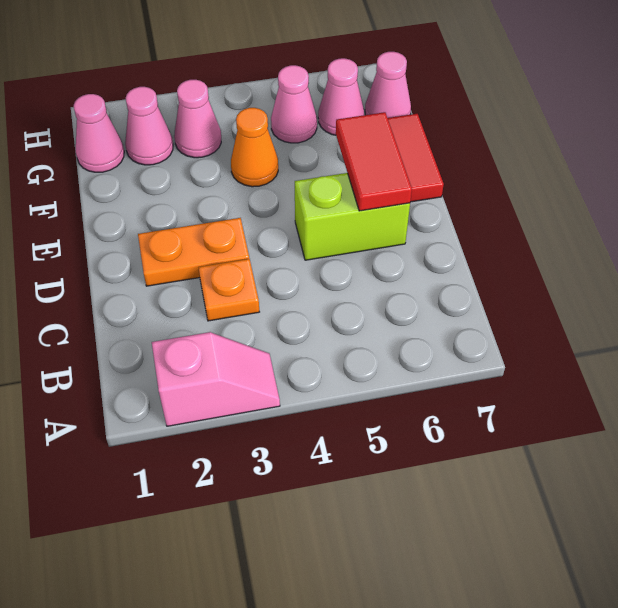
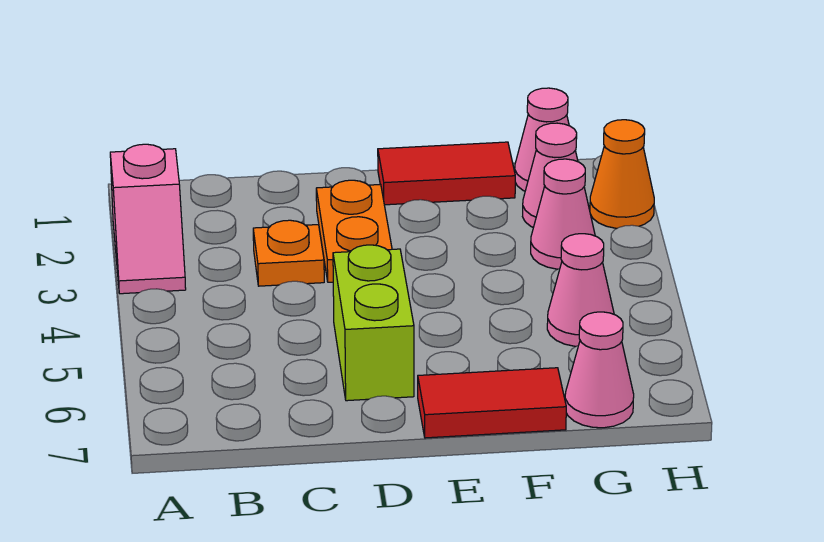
red tile D6:E6 level 2 -> red tile E1:F1 level 1
orange cone F4 level 1 -> orange cone H2 level 1
pink cone G6 level 1 -> none

